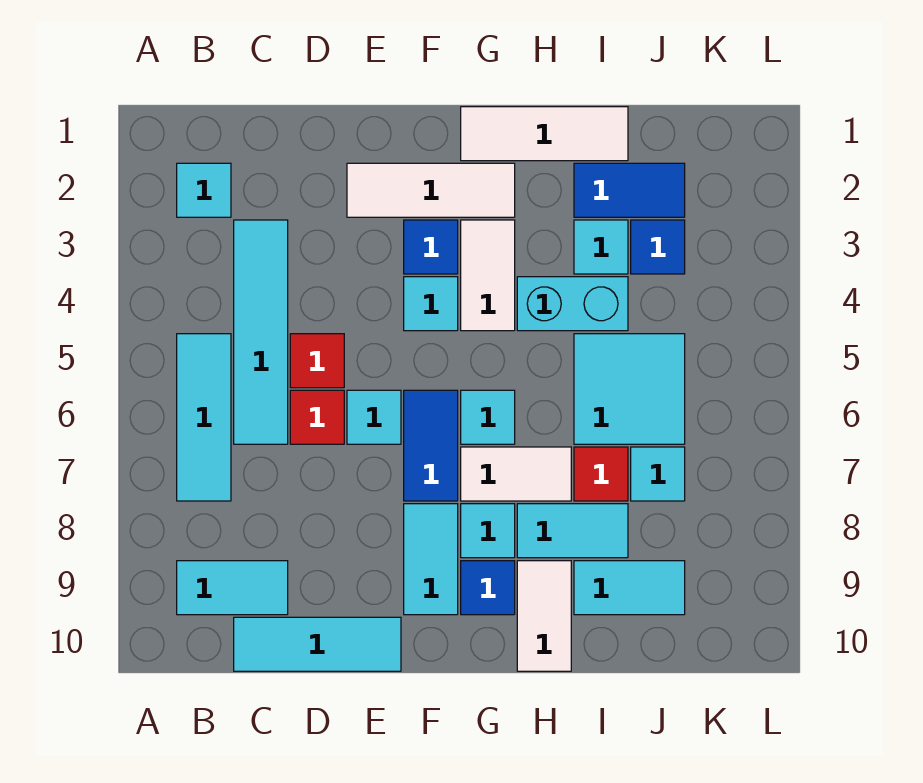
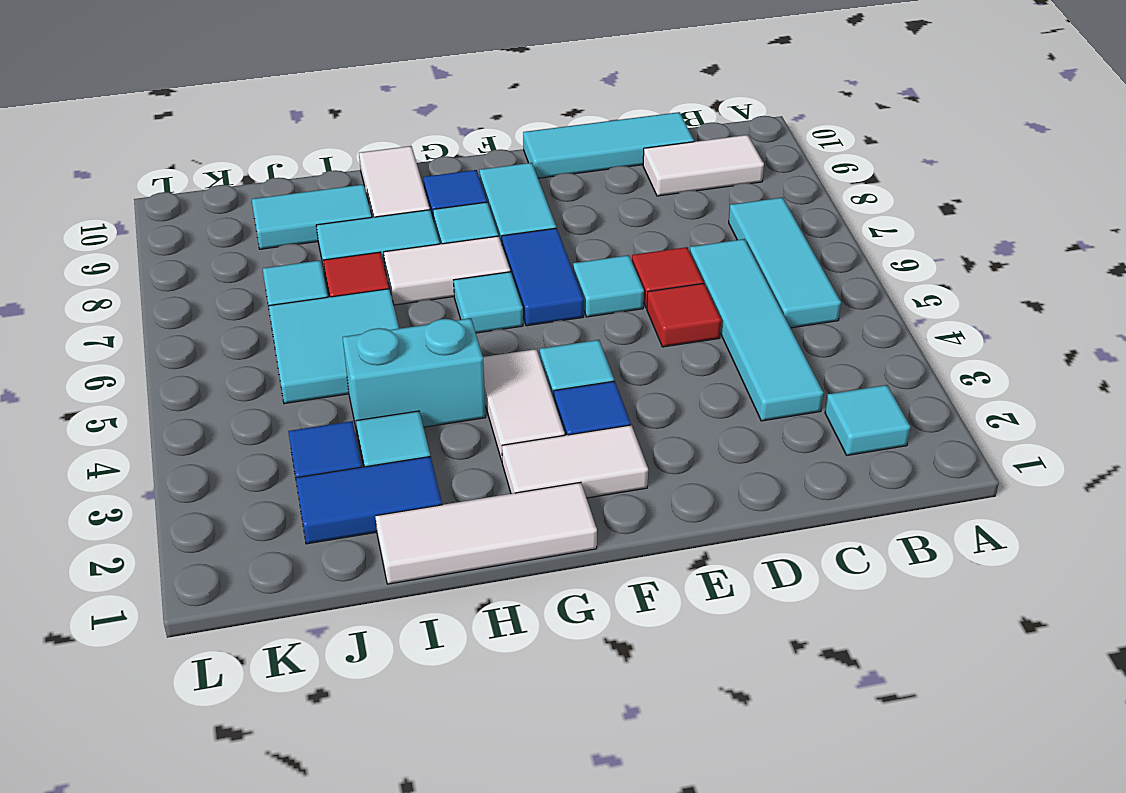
cyan tile B9:C9 level 1 -> white tile B9:C9 level 1
white tile E2:G2 level 1 -> white tile F2:G2 level 1

